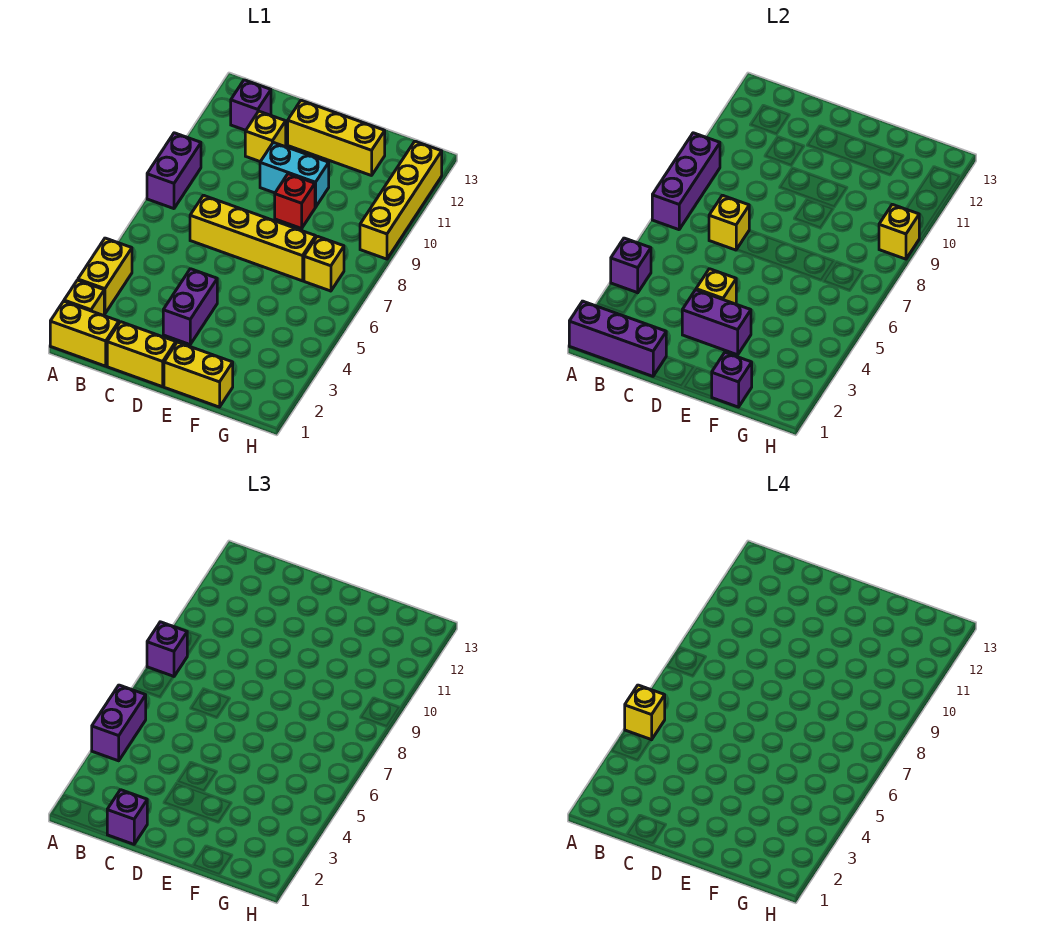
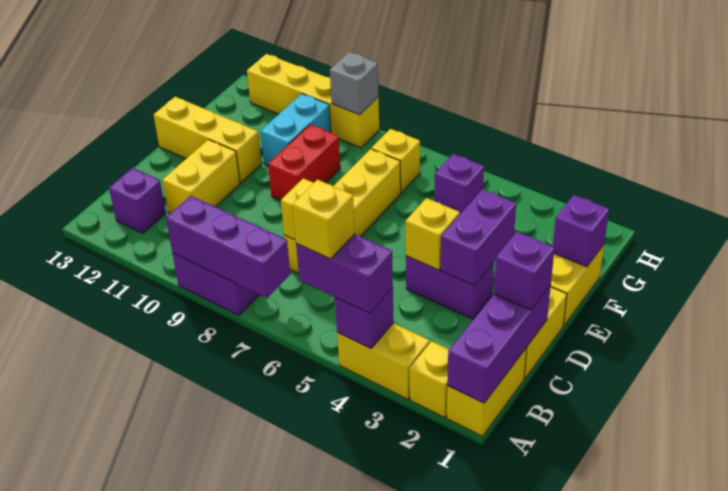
purple brick A8 level 3 -> purple brick G5 level 1
yellow brick C11 level 1 -> yellow brick C11:D11 level 1
cyan brick D10:E10 level 1 -> cyan brick F10:G10 level 1
yellow brick D12:F12 level 1 -> yellow brick E11:E13 level 1
red brick E9 level 1 -> red brick E9:F9 level 1
yellow brick H9 level 2 -> grey brick H9 level 2

